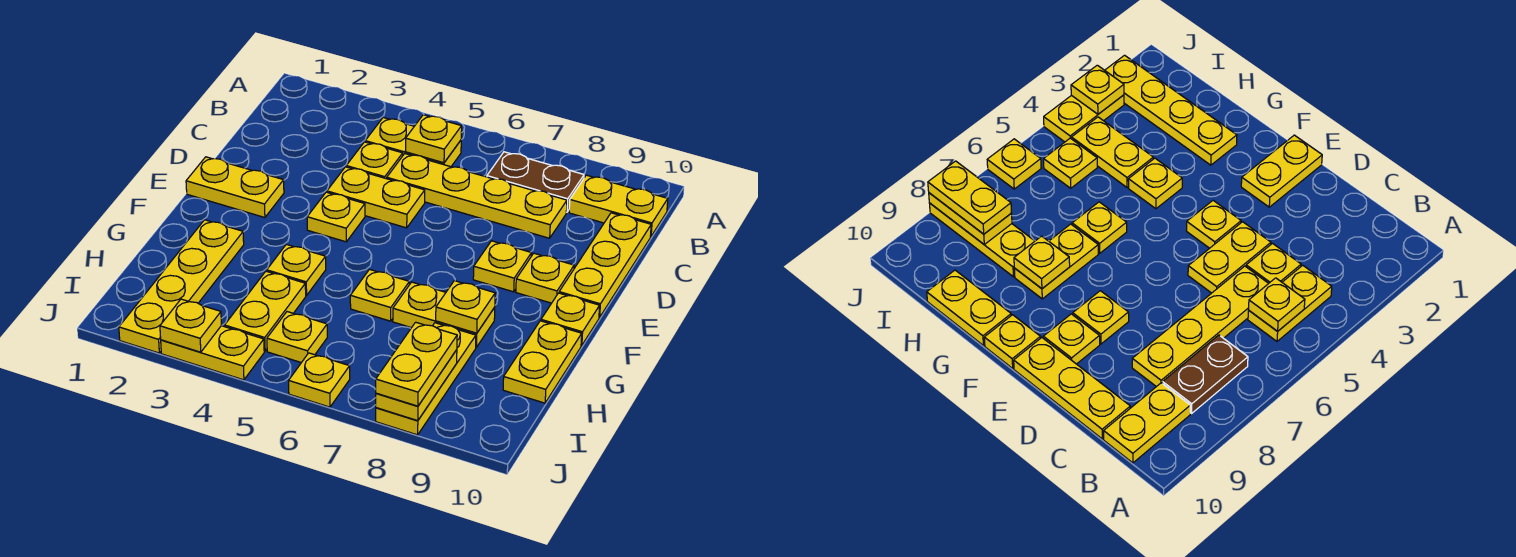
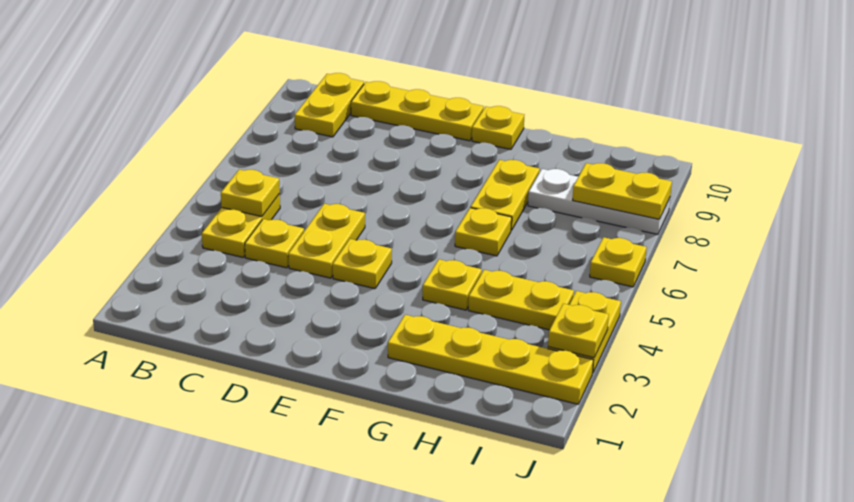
brown plate B7:B8 level 1 -> none
yellow plate C5:C8 level 1 -> none
yellow plate E1:E2 level 1 -> none
yellow plate E8 level 1 -> none
yellow plate E9 level 1 -> none
yellow plate G8 level 2 -> none
yellow plate G10:H10 level 1 -> none
yellow plate H8:J8 level 1 -> white plate H8:J8 level 1
yellow plate I5 level 1 -> none
yellow plate I8:J8 level 3 -> none

